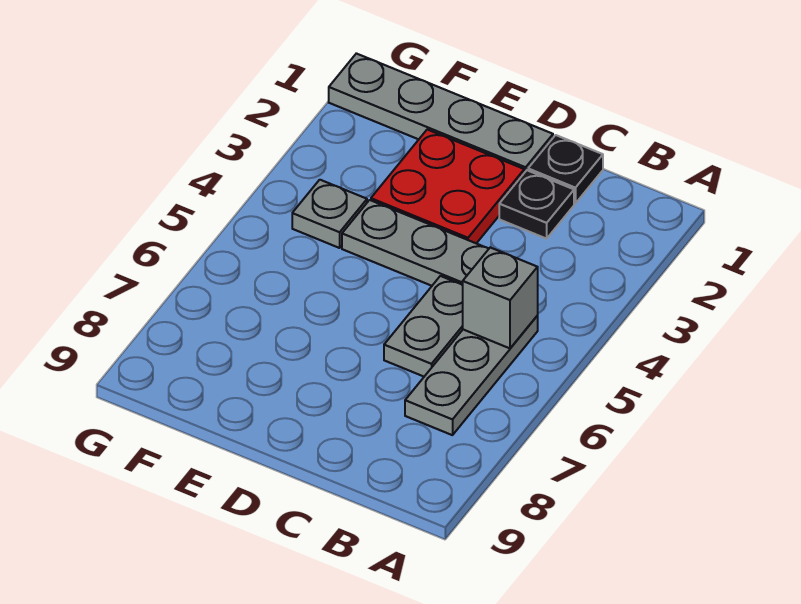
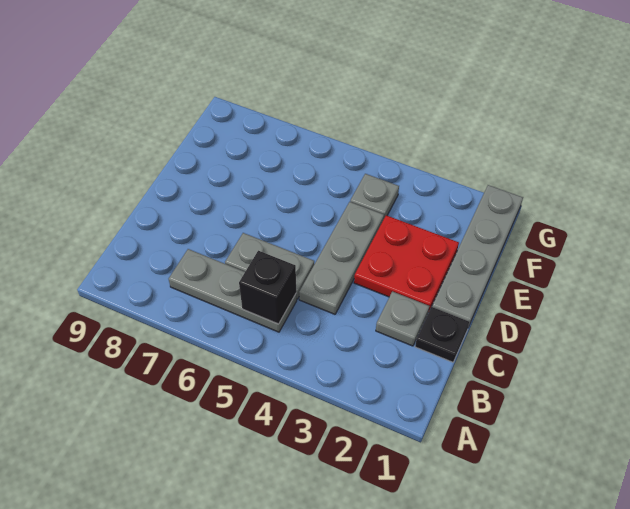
grey brick B5 level 2 -> black brick B5 level 2
black plate C2 level 1 -> grey plate C2 level 1

